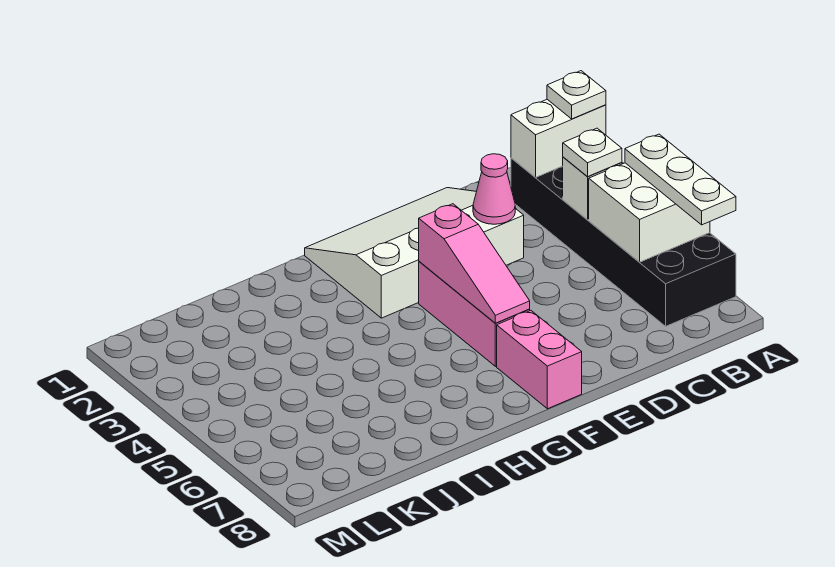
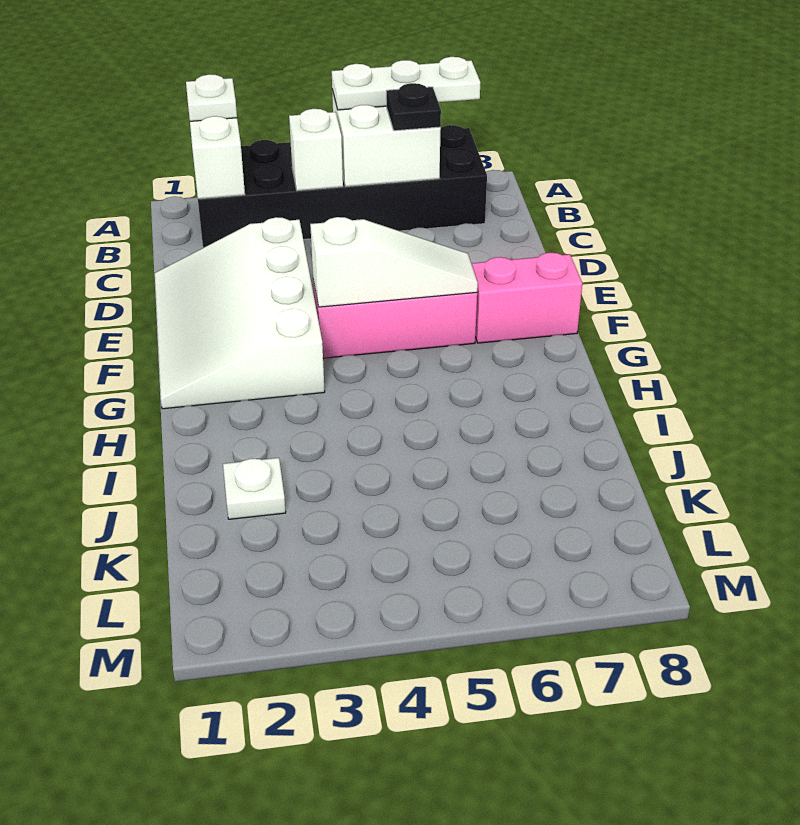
white plate B4 level 3 -> white plate J2 level 1
none -> black plate B6 level 3
pink cone D3 level 2 -> none
pink slope F4:F6 level 2 top 4 -> white slope F4:F6 level 2 top 4

